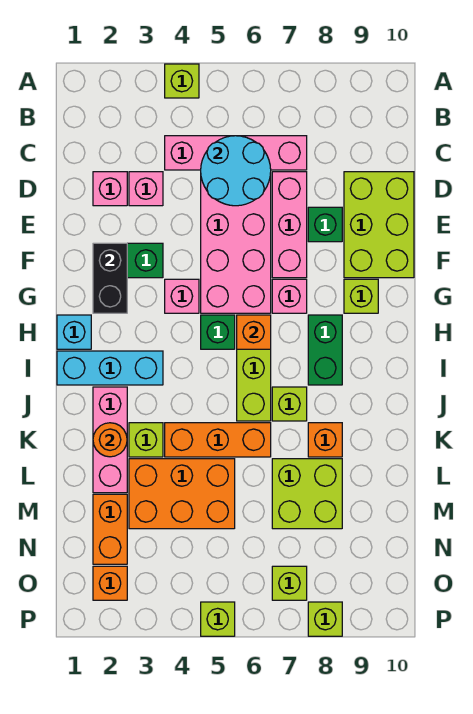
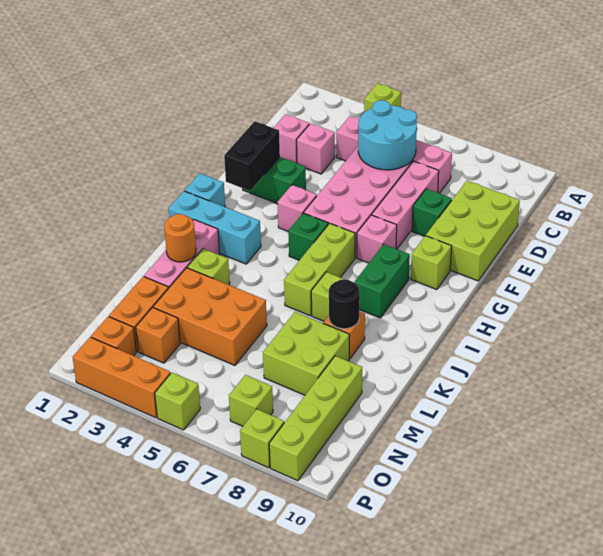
orange brick H6 level 2 -> orange brick N3 level 1
orange brick K4:K6 level 1 -> orange brick P2:P4 level 1
none -> black round brick K8 level 2
none -> lime brick M9:P9 level 1

